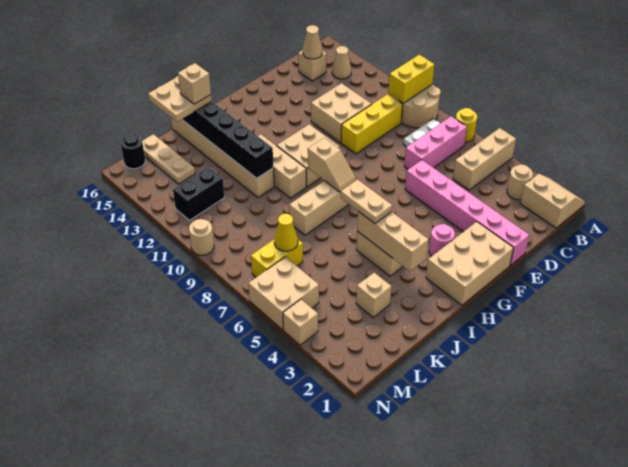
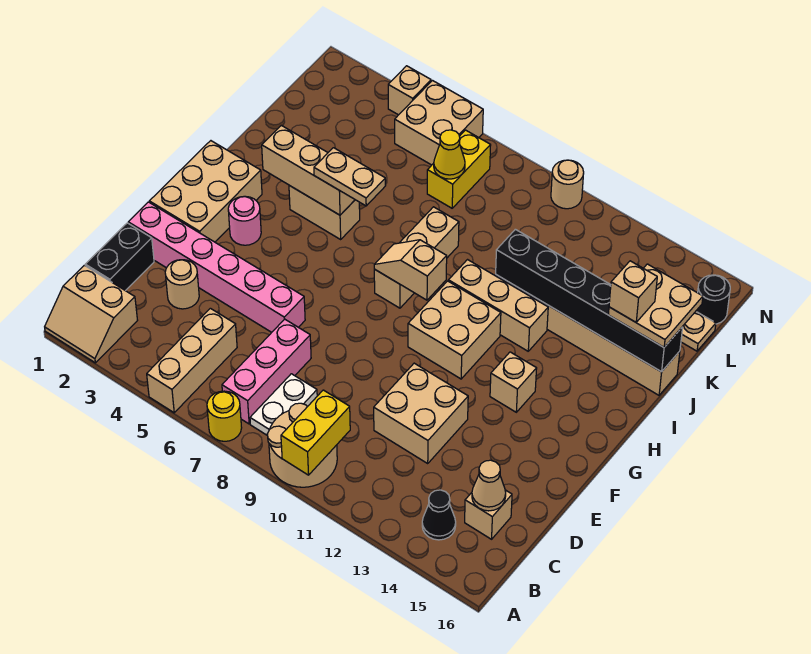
tan round brick B3 level 1 -> tan round brick D3 level 1
tan cone B14 level 1 -> black cone B14 level 1
yellow brick C10:E10 level 1 -> none
tan brick K3 level 1 -> tan brick G13 level 1
black brick L12:M12 level 1 -> black brick C1:D1 level 1

